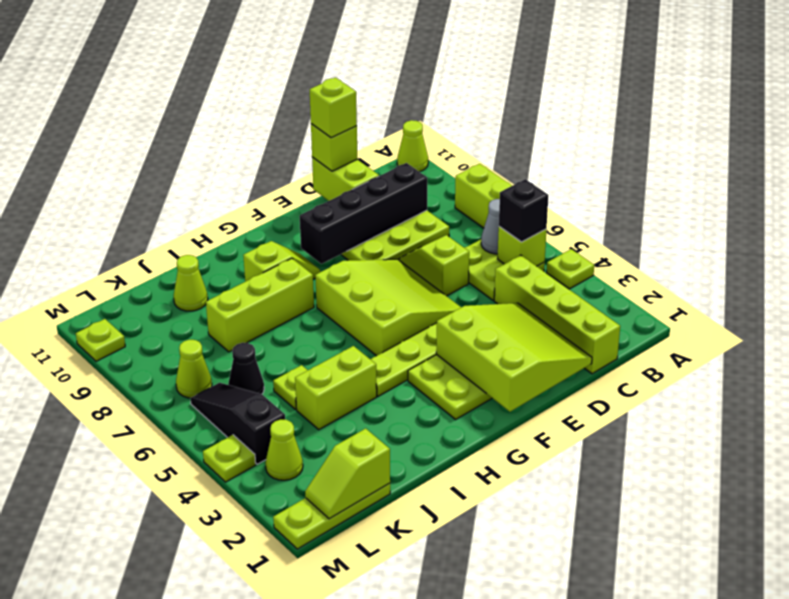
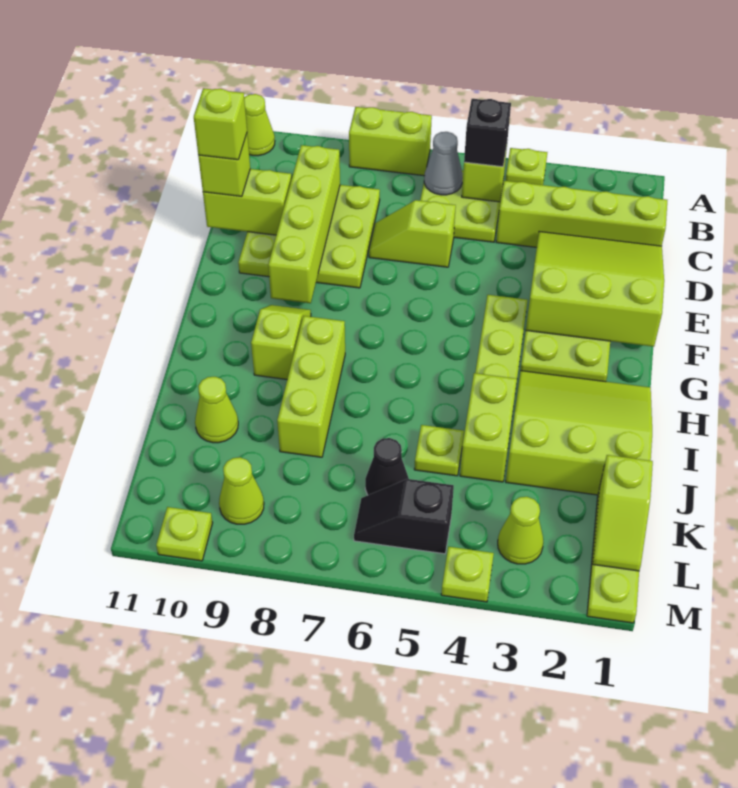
black brick C9:F9 level 2 -> lime brick C9:F9 level 2
lime slope E5:G7 level 1 top G -> lime slope H1:J3 level 1 top J
black slope L4:L6 level 1 top 4 -> black slope L5:L6 level 1 top 5
lime cone L7 level 1 -> lime cone L9 level 1

